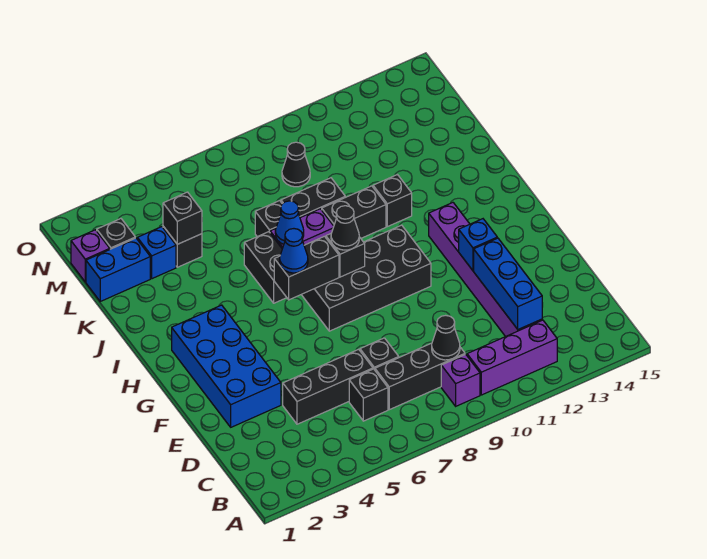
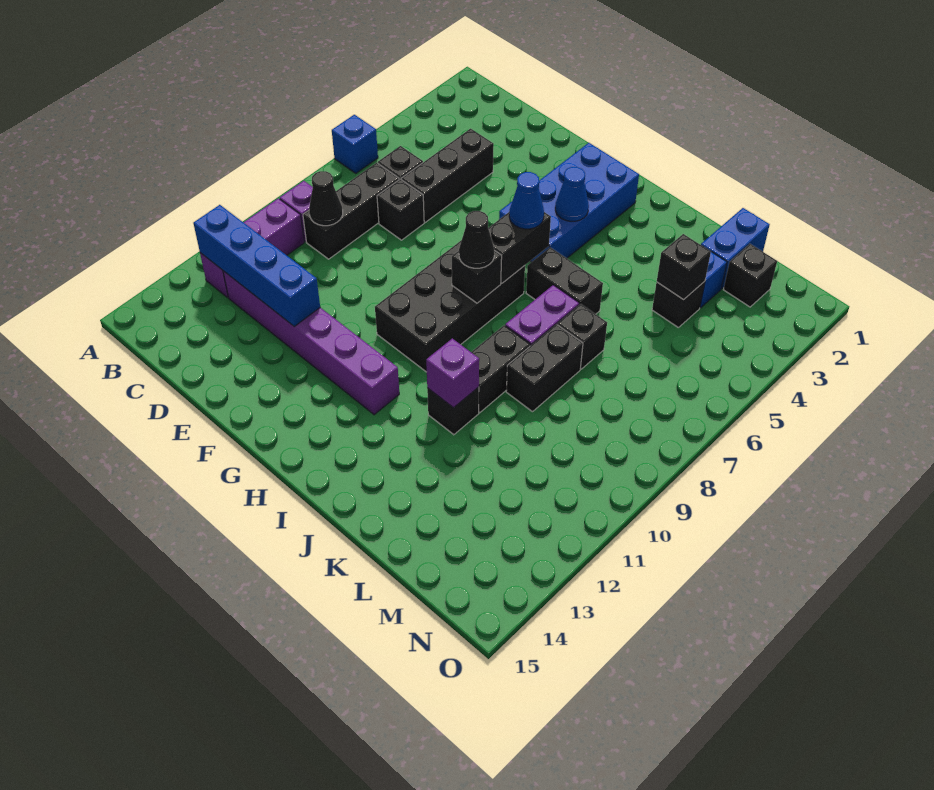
blue brick C12:E12 level 2 -> blue brick B12:E12 level 2
blue brick E2:H3 level 1 -> blue brick G2:H5 level 1
blue brick F12 level 2 -> blue brick A6 level 1
blue cone J7 level 2 -> blue cone H4 level 2
purple brick M1 level 1 -> purple brick J11 level 2
black cone M9 level 1 -> none

